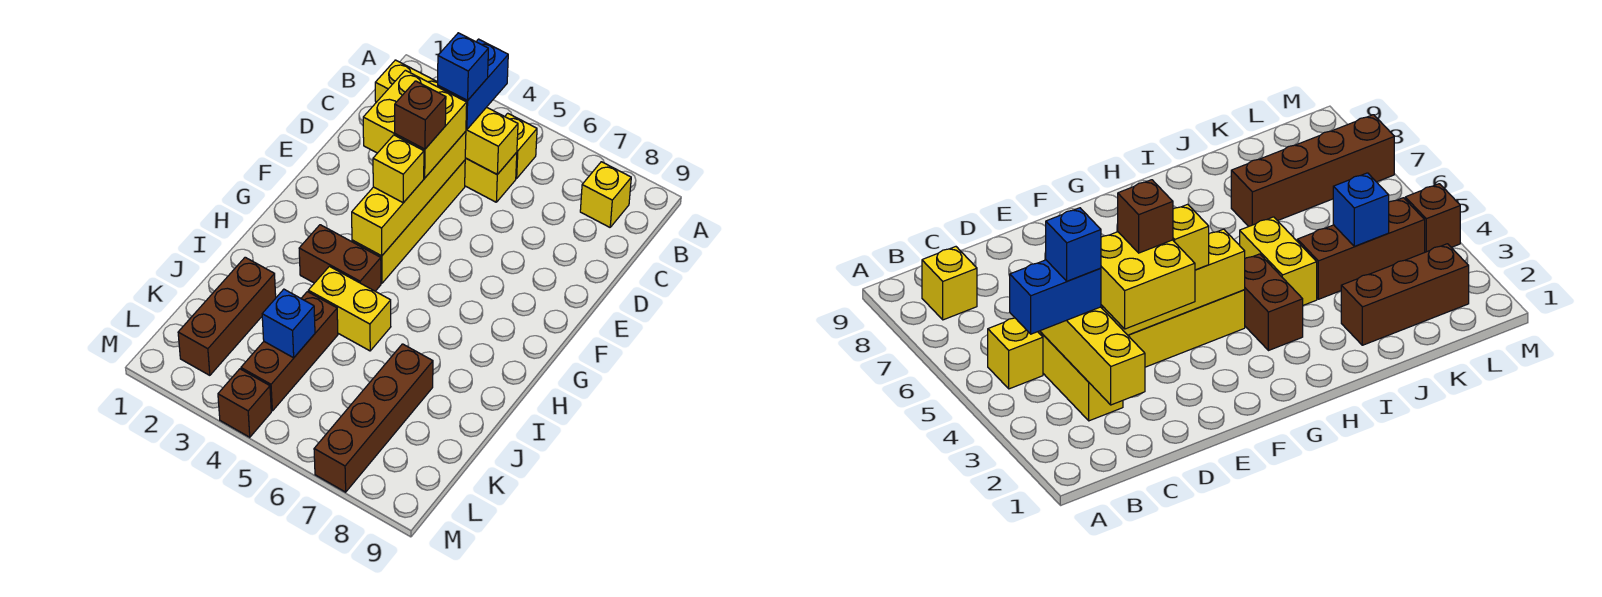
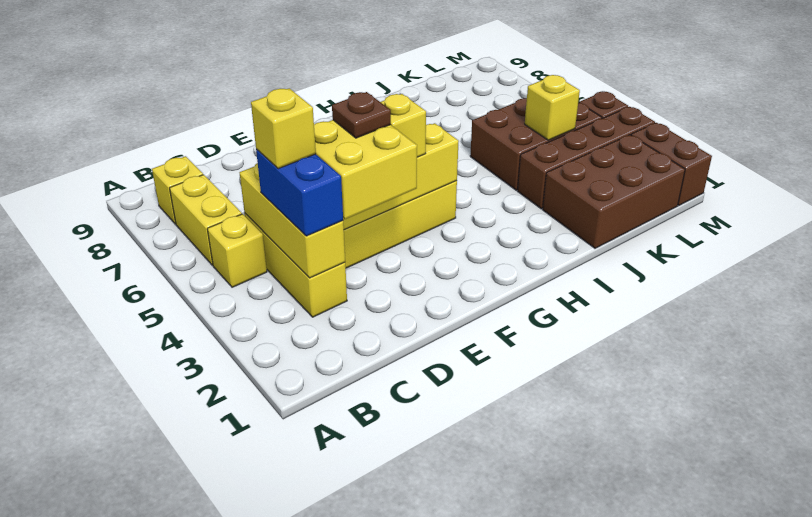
blue brick B4:C4 level 3 -> blue brick C3:C4 level 3
yellow brick C2:C5 level 2 -> yellow brick C3:C5 level 2
blue brick C4 level 4 -> yellow brick C4 level 4
brown brick E4 level 4 -> brown plate E4 level 4
brown brick H3:H4 level 1 -> brown brick M1:M2 level 1
yellow brick I4:I5 level 1 -> yellow brick B6:B7 level 1
brown brick J2:L2 level 1 -> brown brick J1:L2 level 1
brown brick J4:L4 level 1 -> brown brick J4:L5 level 1
brown brick J7:M7 level 1 -> brown brick J3:M3 level 1
blue brick K4 level 2 -> yellow brick K4 level 2

